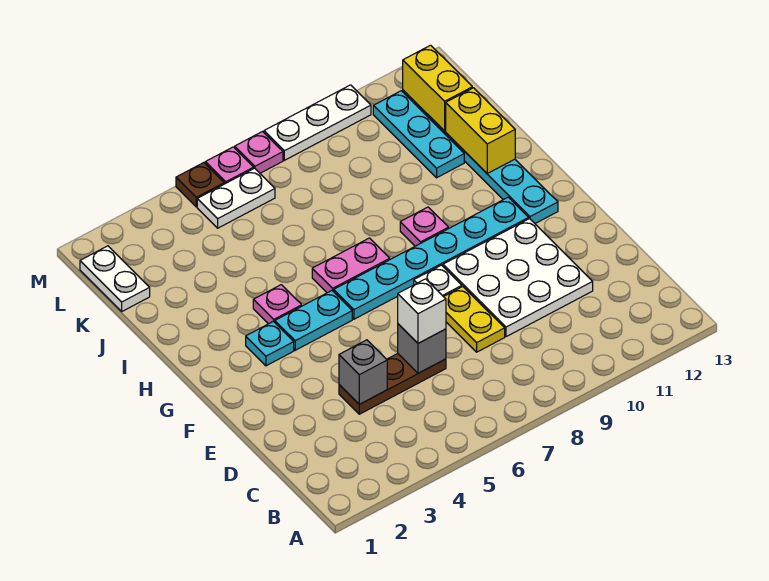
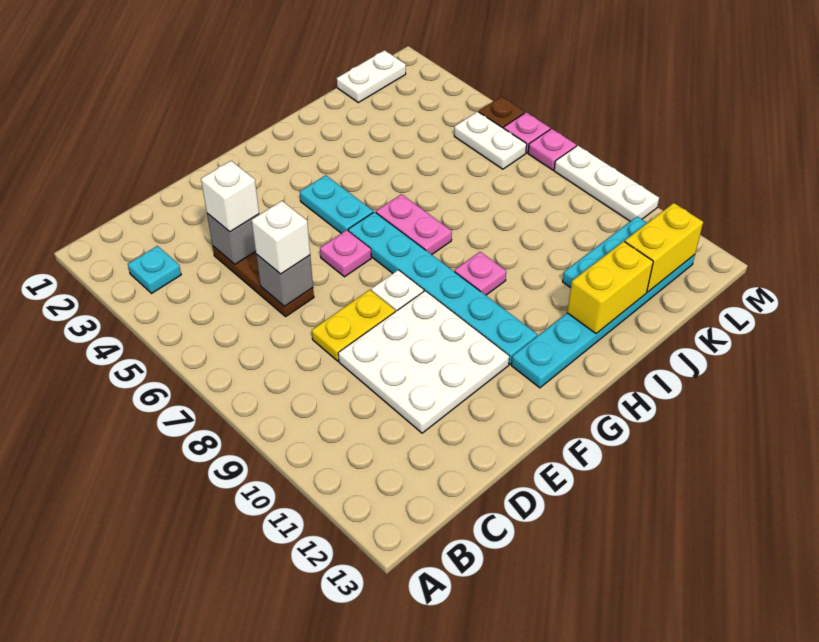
none -> white brick D4 level 3
cyan plate G3 level 1 -> cyan plate B3 level 1
pink plate H4 level 1 -> pink plate F6 level 1

